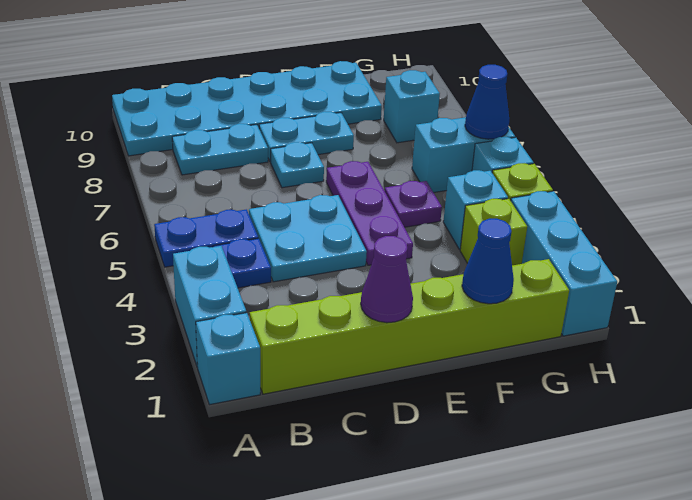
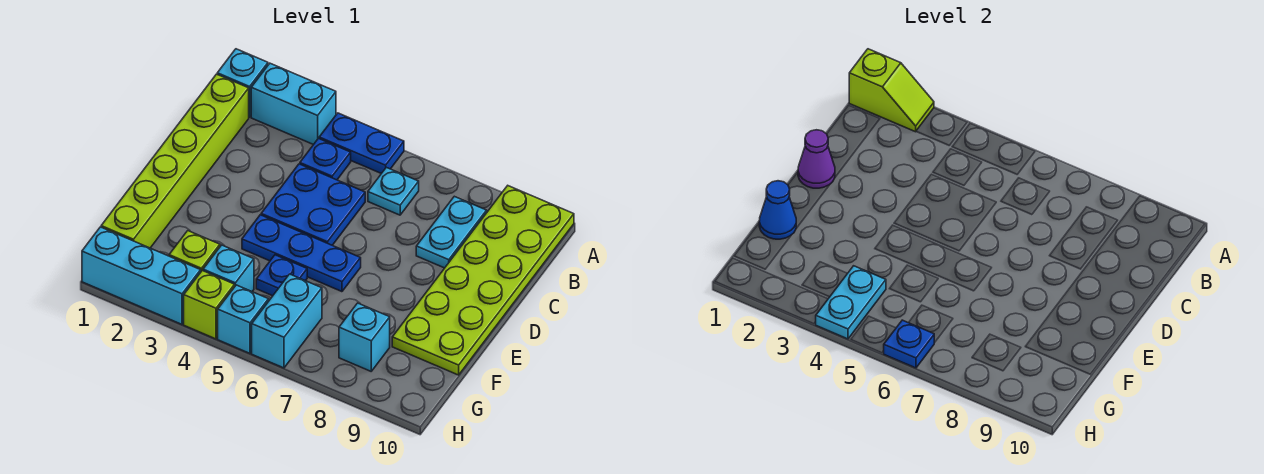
none -> lime slope A1:A2 level 2 top 1
blue plate A5:B5 level 1 -> blue plate A4:A5 level 1
cyan plate A9:F10 level 1 -> lime plate A9:F10 level 1
cyan plate C4:D5 level 1 -> blue plate C4:D5 level 1
cyan plate D7 level 1 -> cyan plate B6 level 1
cyan plate D8:E8 level 1 -> cyan plate G4:H4 level 2
purple plate E4:E6 level 1 -> blue plate E4:E6 level 1
purple plate F5 level 1 -> blue plate F5 level 1
blue cone H6 level 2 -> blue plate H6 level 2

